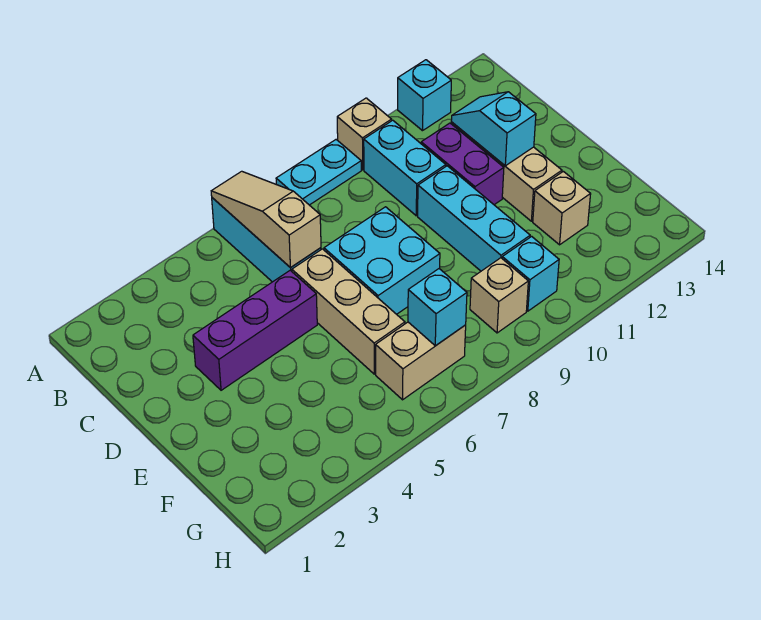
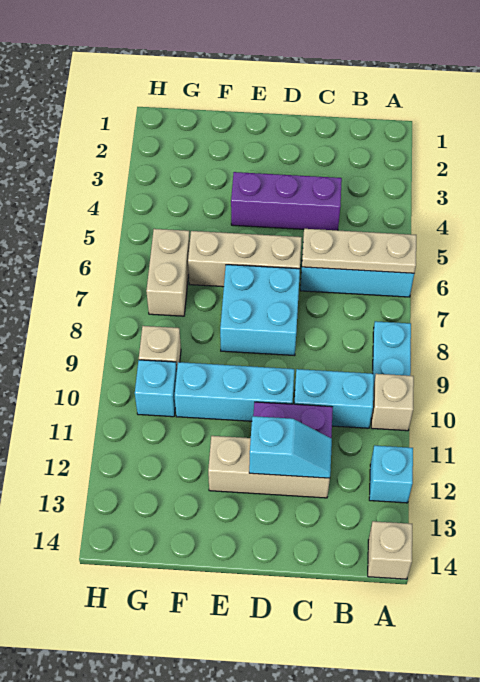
tan slope A6:C6 level 2 top C -> tan plate A6:C6 level 2
purple brick D3:D5 level 1 -> purple brick C4:E4 level 1
tan brick F12 level 1 -> tan brick A14 level 1
cyan brick G7 level 2 -> none

